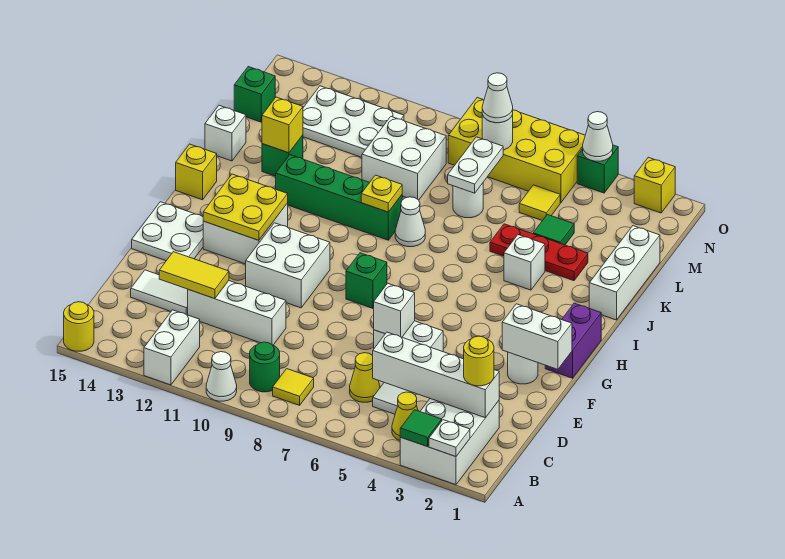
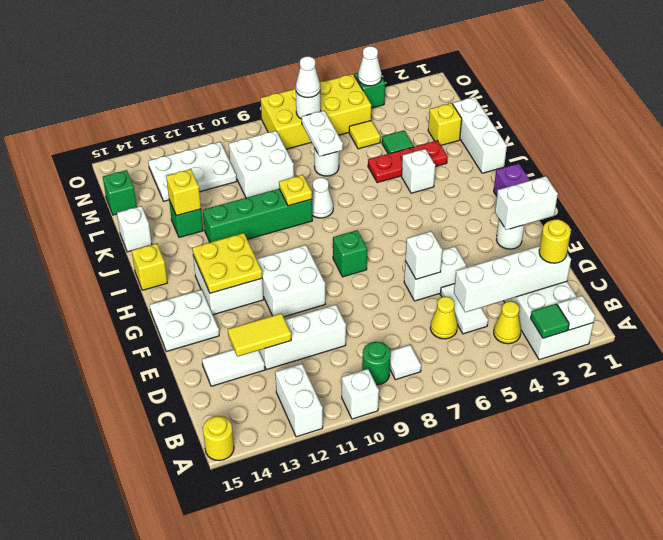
white cone A10 level 1 -> white brick A10 level 1
yellow tile B8 level 1 -> white tile B8 level 1
yellow brick O2 level 1 -> yellow brick L2 level 1

